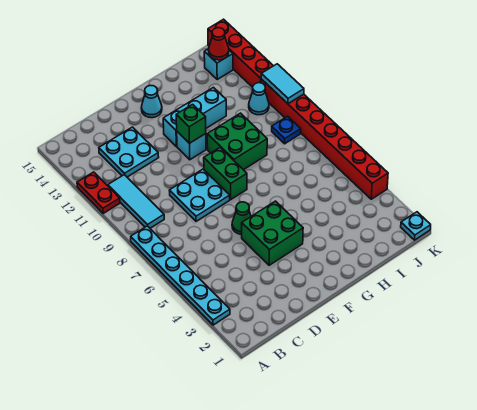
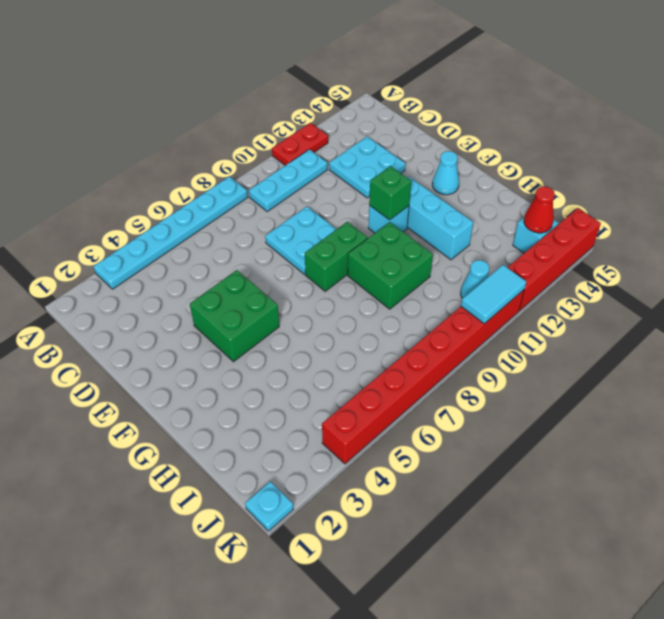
cyan tile B9:B11 level 1 -> cyan plate B9:B11 level 1
green cone E6 level 1 -> none
blue plate J9 level 1 -> none

